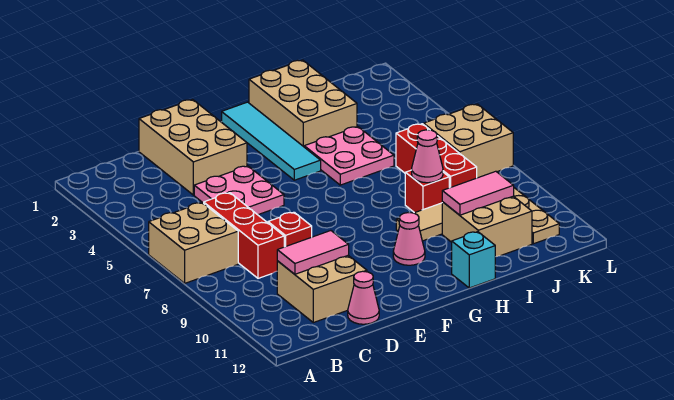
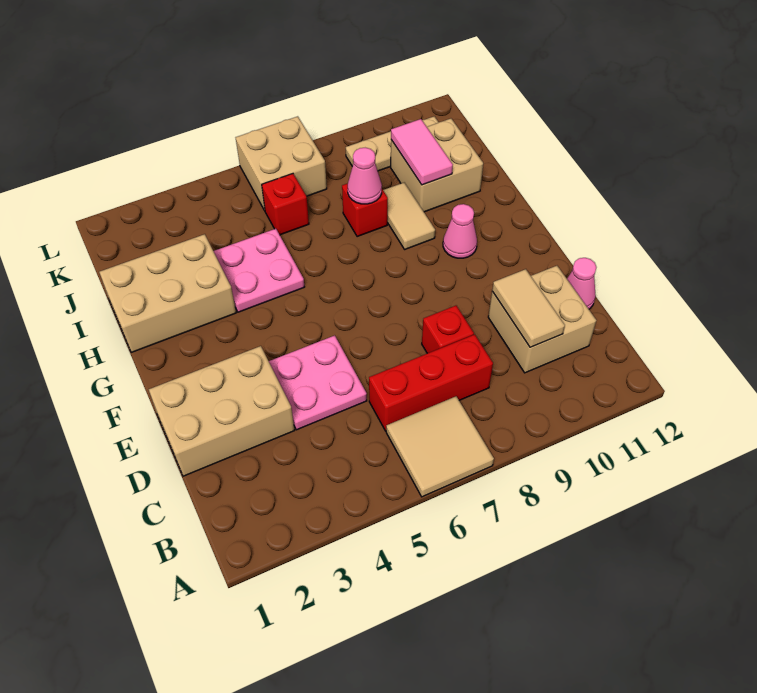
tan brick A6:B7 level 1 -> tan tile A6:B7 level 1
pink tile C10:D10 level 2 -> tan tile C10:D10 level 2
cyan tile G1:G4 level 1 -> none
cyan brick H12 level 1 -> none
red brick J6:J8 level 1 -> red brick J6 level 1

